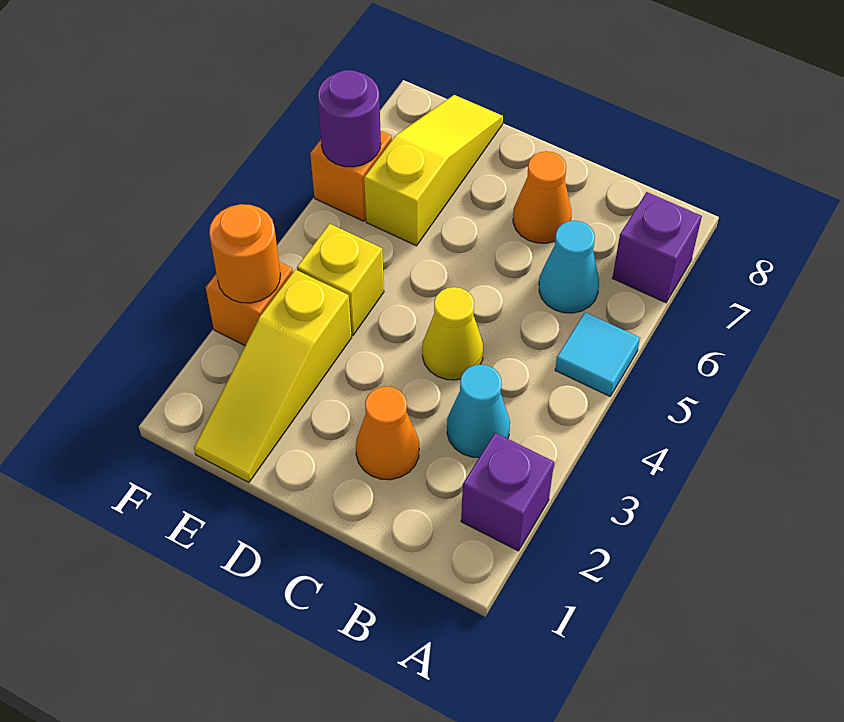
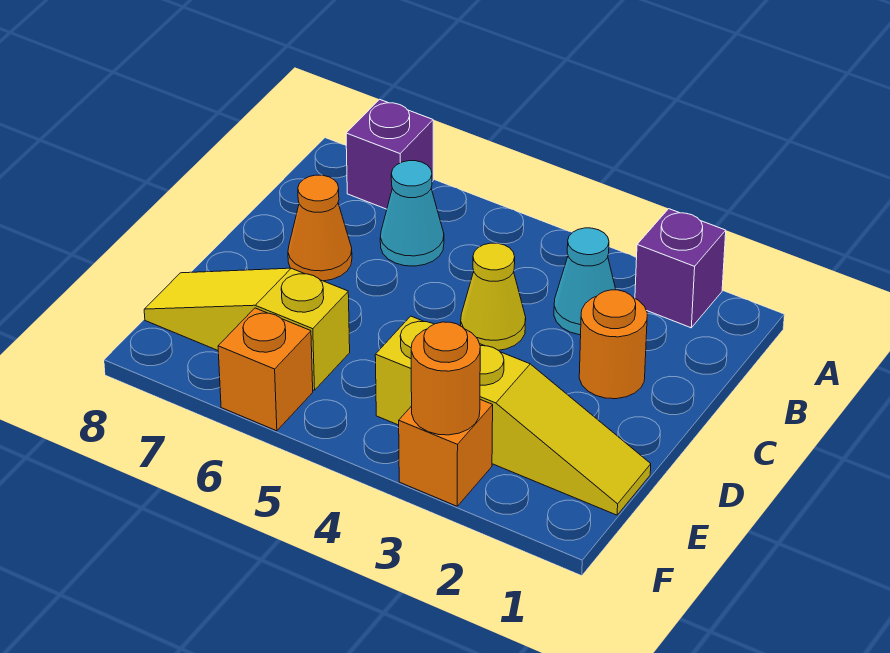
cyan tile A5 level 1 -> none
orange cone C2 level 1 -> orange round brick C2 level 1
purple round brick F6 level 2 -> none

